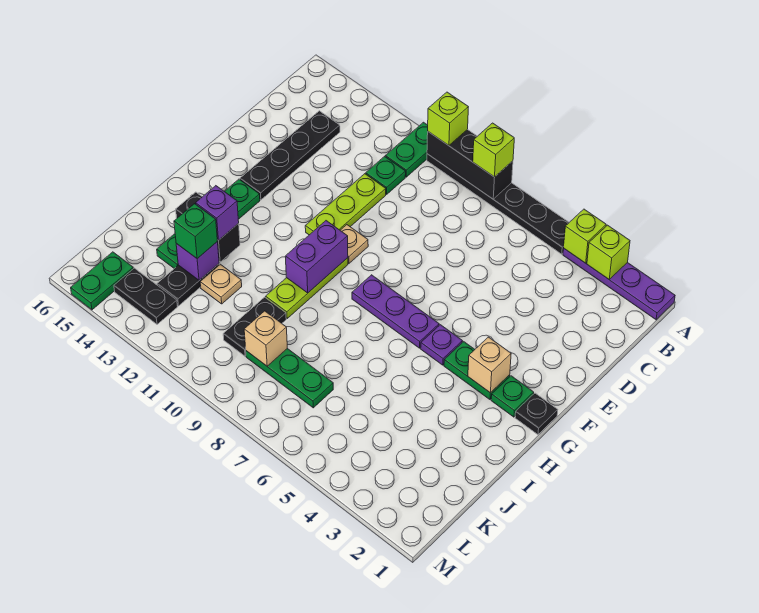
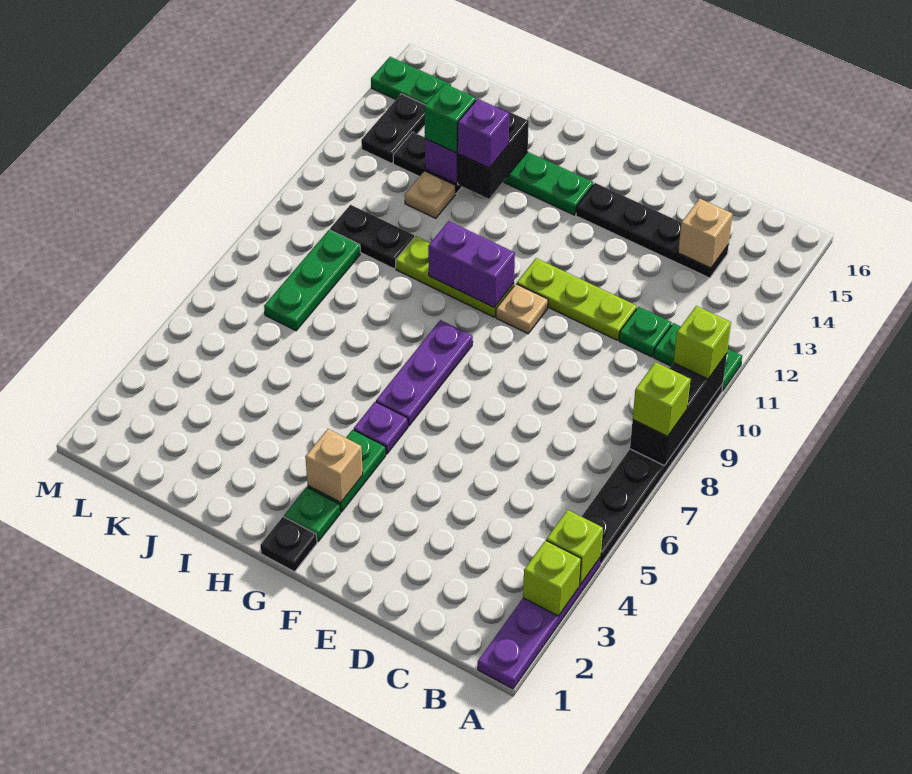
tan brick K9 level 2 -> tan brick C14 level 2

